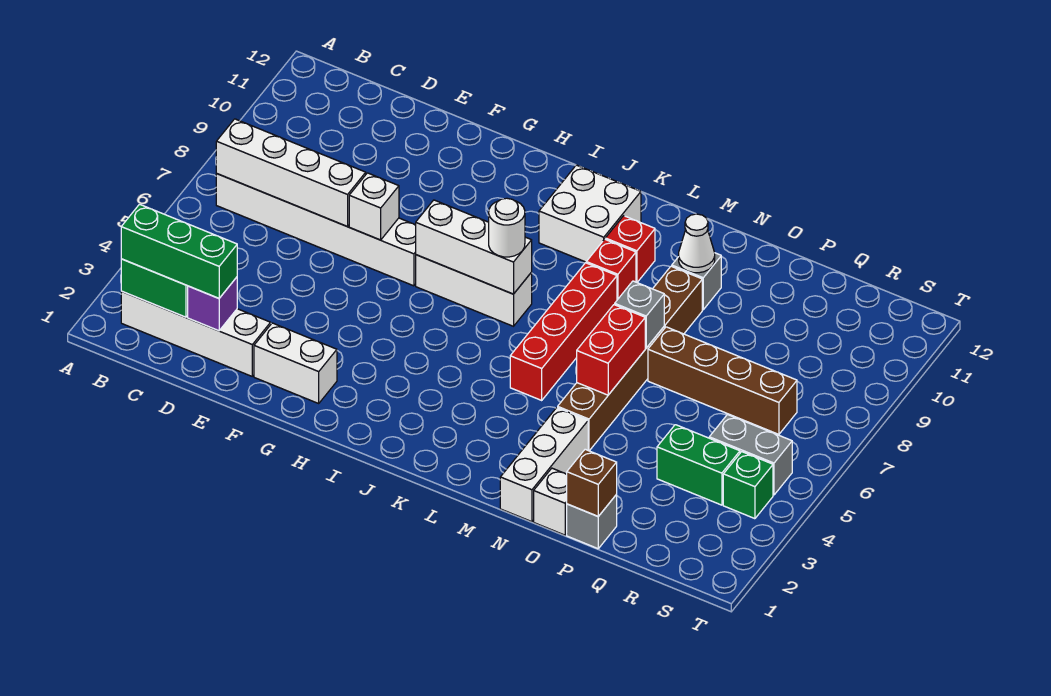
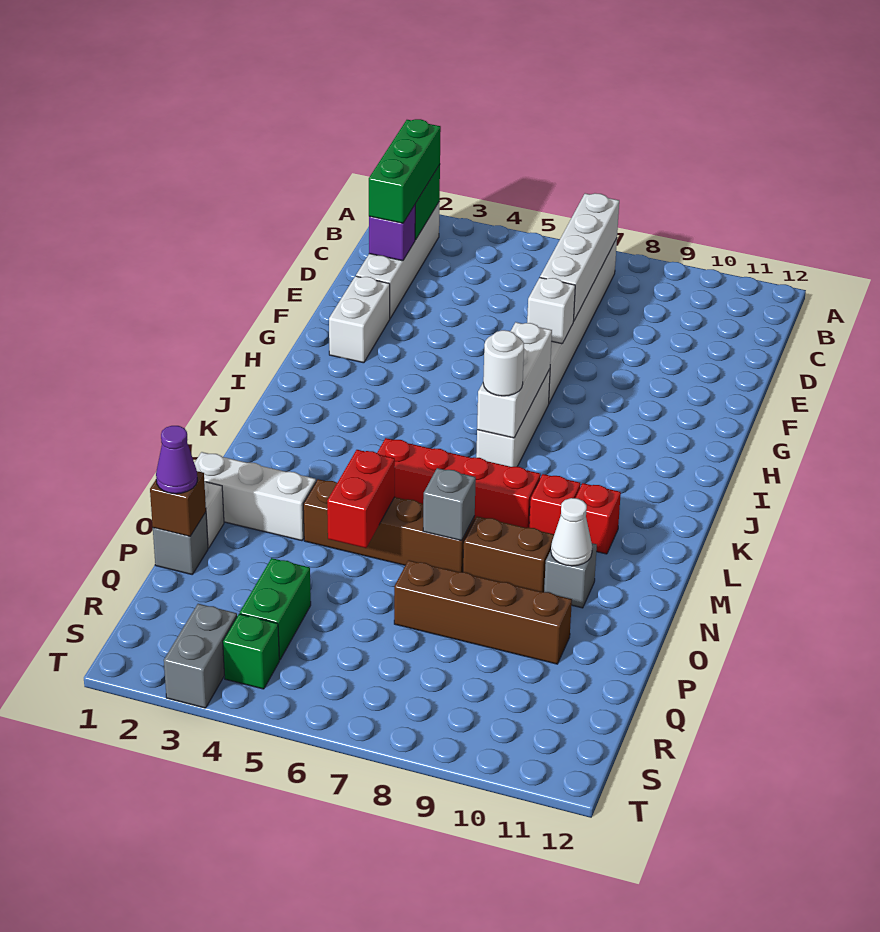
white brick J10:K11 level 1 -> none
red brick N5:N6 level 2 -> red brick N5:O5 level 2
brown brick O7:R7 level 1 -> brown brick P7:P10 level 1
none -> purple cone P1 level 3
grey brick R5:S5 level 1 -> grey brick S3:T3 level 1

